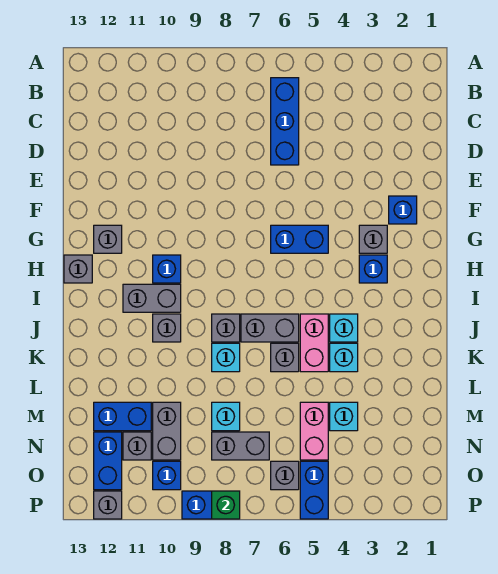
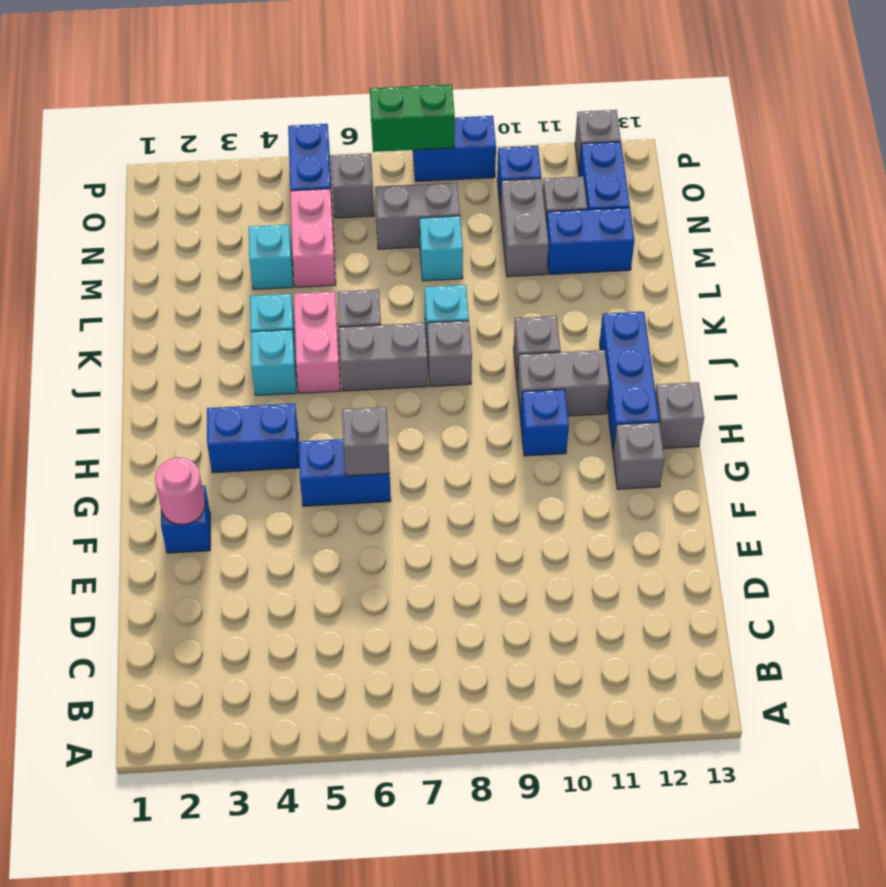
blue brick B6:D6 level 1 -> blue brick H12:J12 level 1
none -> pink round brick F2 level 2
grey brick G3 level 1 -> grey brick G6 level 2
blue brick H3 level 1 -> blue brick H3:H4 level 1
green brick P8 level 2 -> green brick P7:P8 level 2

